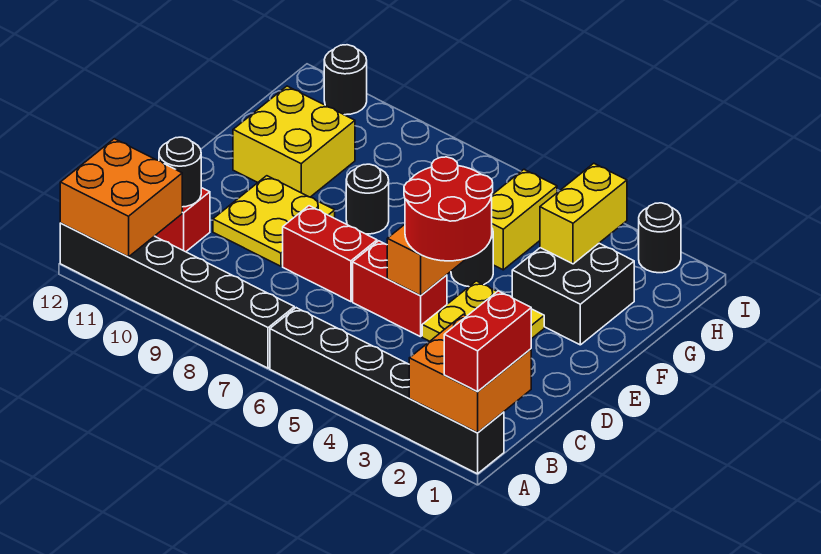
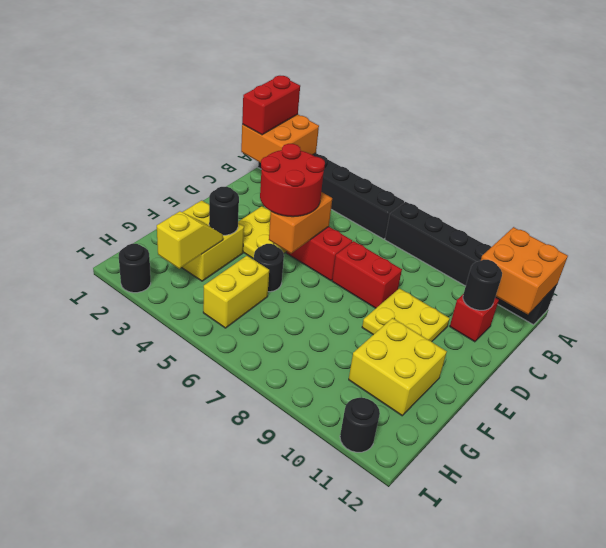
black brick F2:G3 level 1 -> yellow brick F2:G3 level 1
black round brick F8 level 1 -> black round brick F3 level 2
yellow brick G3:H3 level 2 -> yellow slope G3:H3 level 2 top H

